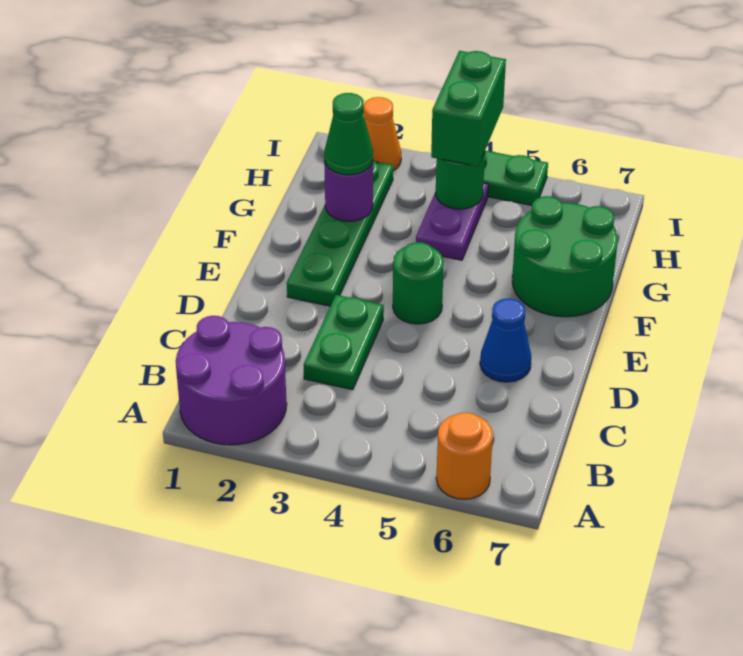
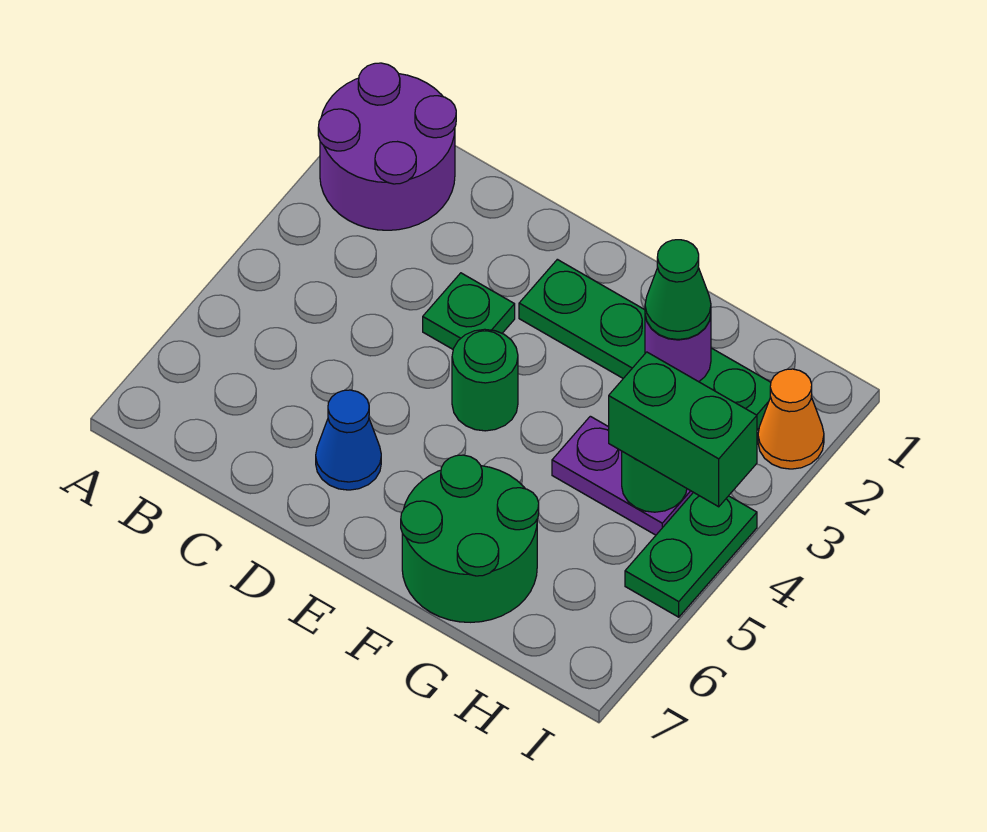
orange round brick A6 level 1 -> none
green plate C3:D3 level 1 -> green plate D3 level 1

